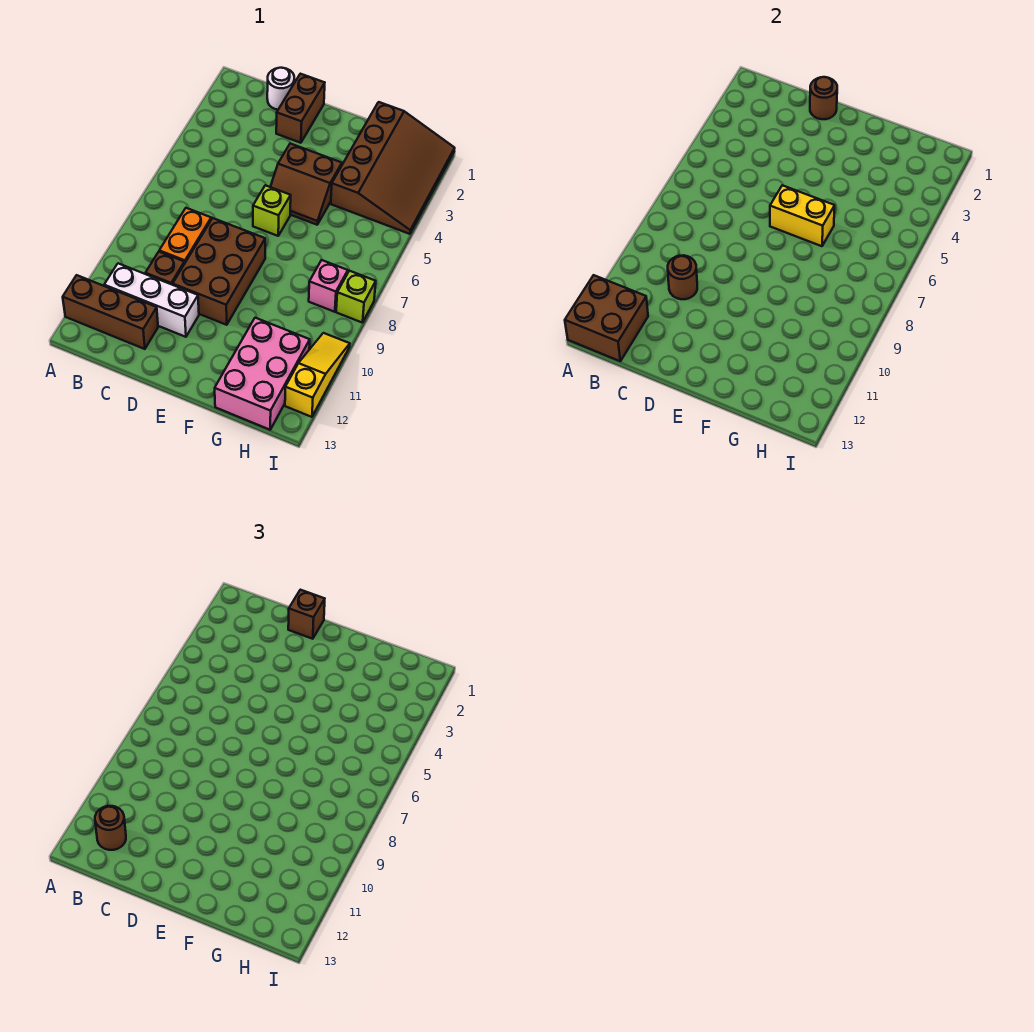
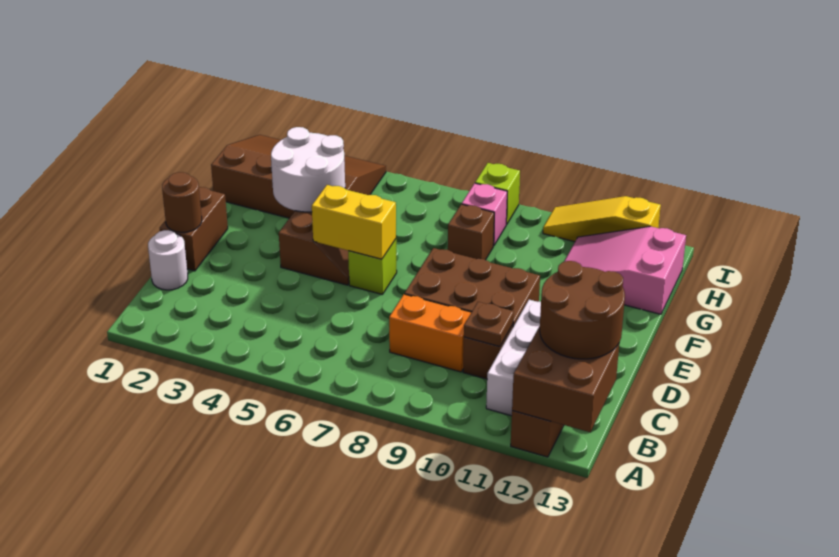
brown round brick B12 level 3 -> brown round brick B12:C13 level 3
brown round brick C10 level 2 -> brown plate C10 level 2
brown brick D1:D2 level 1 -> brown brick D1:E1 level 1
brown brick D1 level 3 -> brown brick G8 level 1
yellow brick E6:F6 level 2 -> yellow brick E5:E6 level 2
none -> white round brick F3:G4 level 2
pink brick G11:H13 level 1 -> pink slope G11:H13 level 1 top 13

